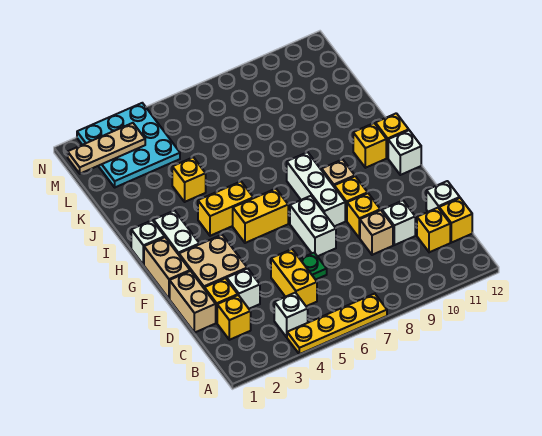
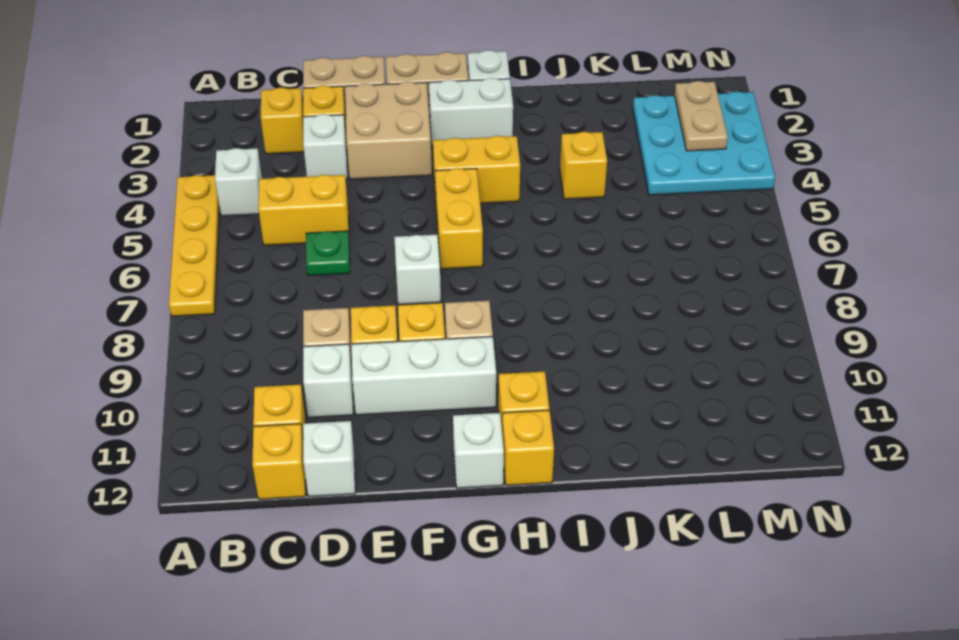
white brick E7:F7 level 1 -> white brick F7 level 1
white brick F8:H8 level 1 -> white brick E10:G10 level 1
yellow brick H4:H5 level 1 -> yellow brick G4:H4 level 1
tan plate M1:M3 level 2 -> tan plate M2:M3 level 2

